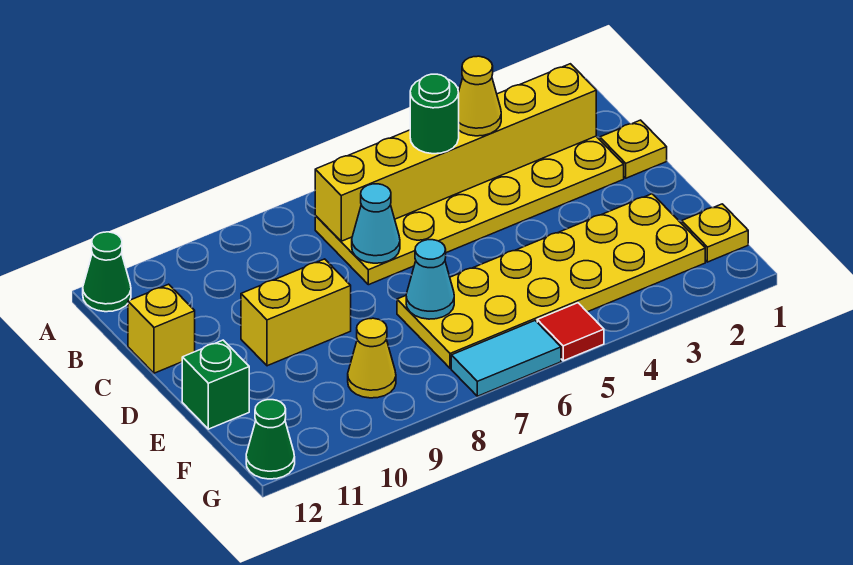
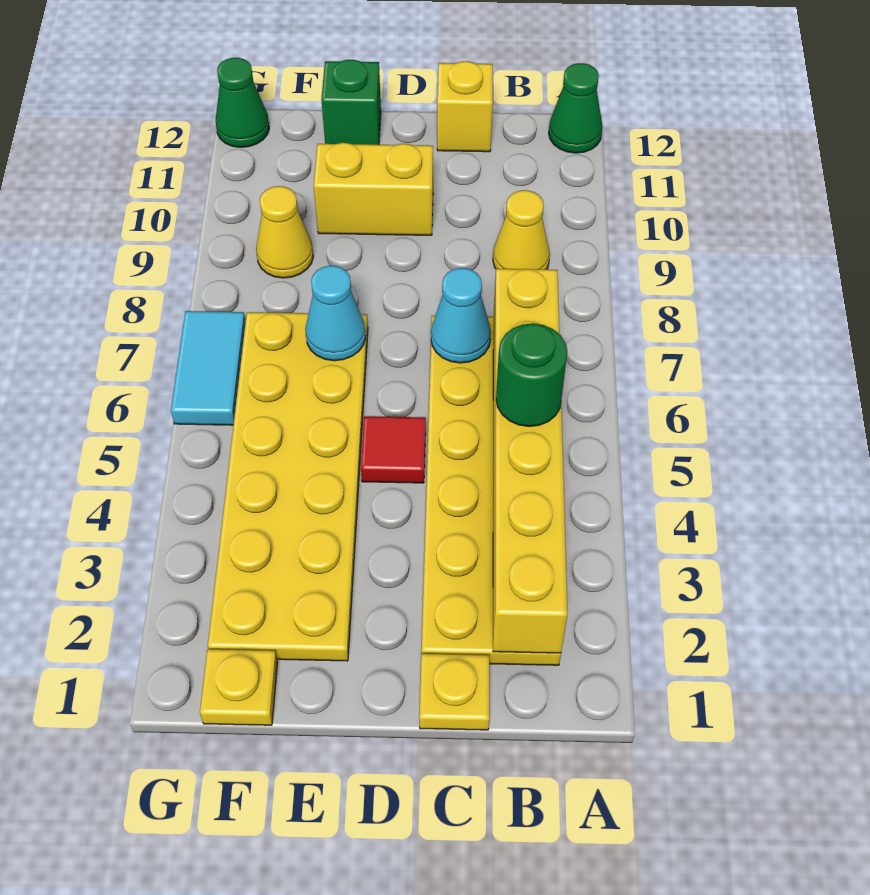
yellow cone B4 level 3 -> yellow cone B9 level 1
yellow brick D9:D10 level 1 -> yellow brick D10:E10 level 1
red tile G5 level 1 -> red tile D5 level 1

